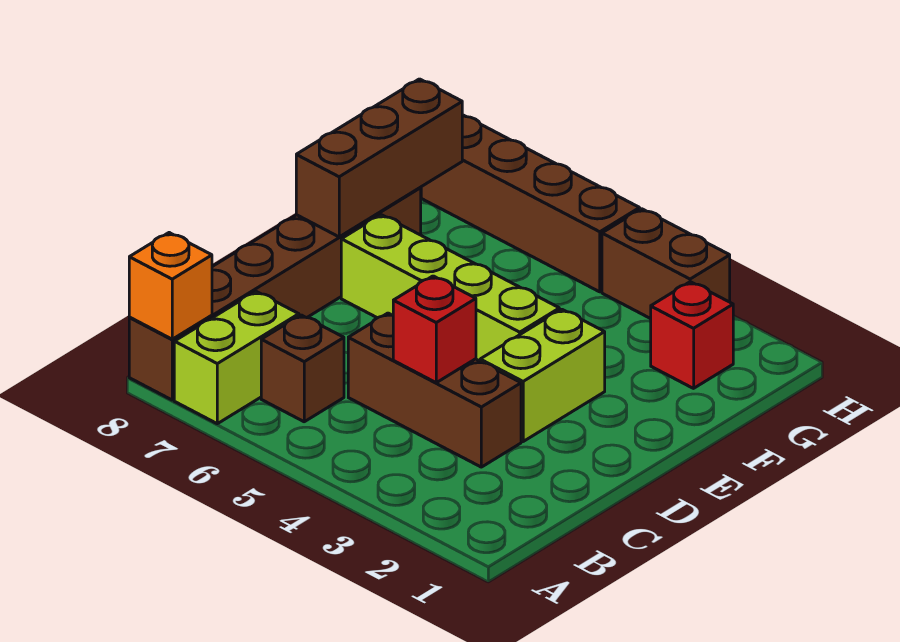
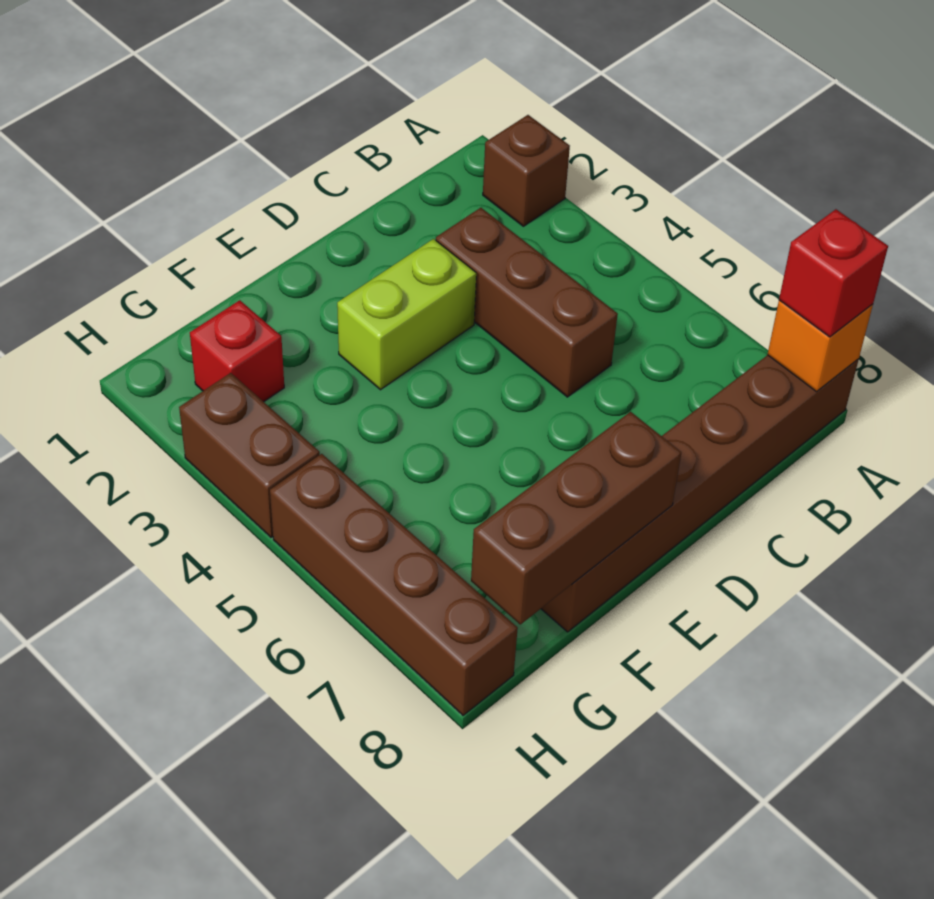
lime brick A7:B7 level 1 -> none
brown brick B6 level 1 -> brown brick A2 level 1
red brick C4 level 2 -> red brick A8 level 3
lime brick E4:E7 level 1 -> none

